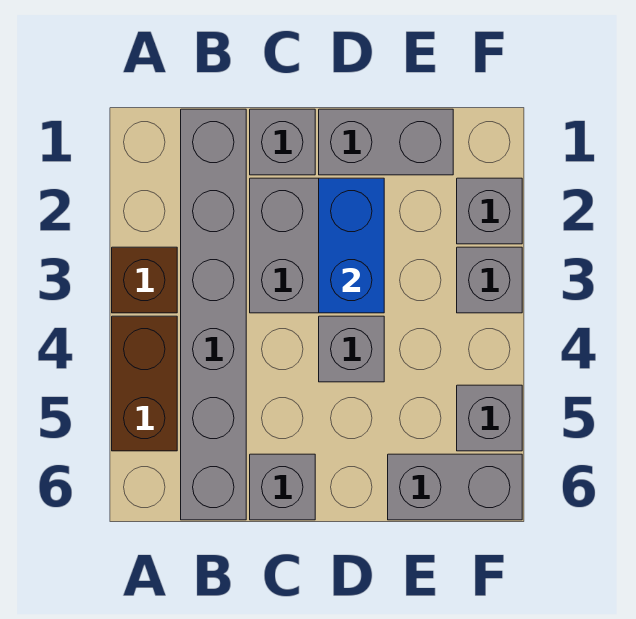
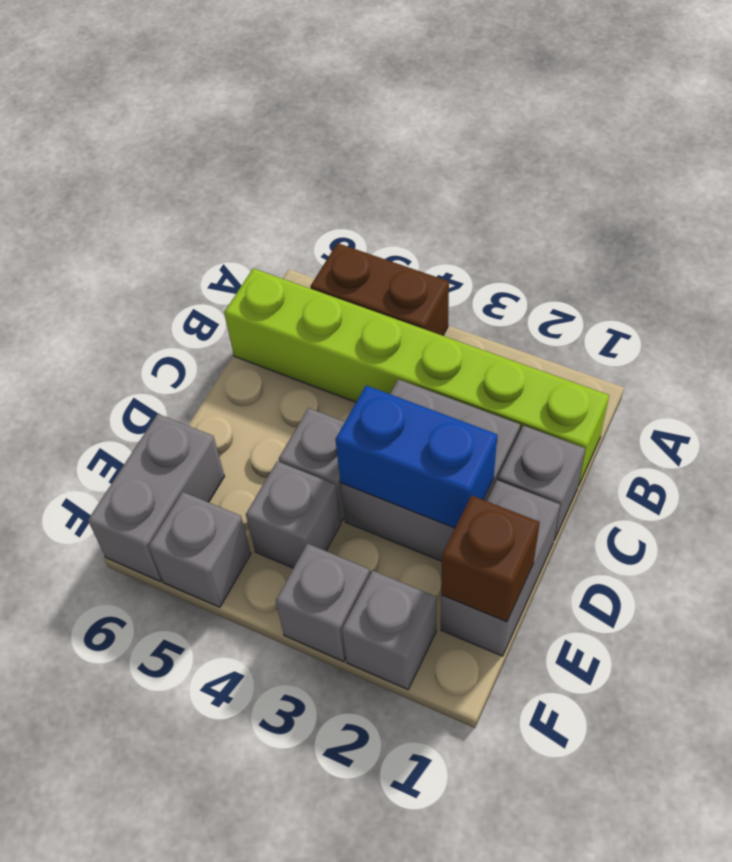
brown brick A3 level 1 -> brown brick E1 level 2
grey brick B1:B6 level 1 -> lime brick B1:B6 level 1
grey brick C6 level 1 -> grey brick E4 level 1

